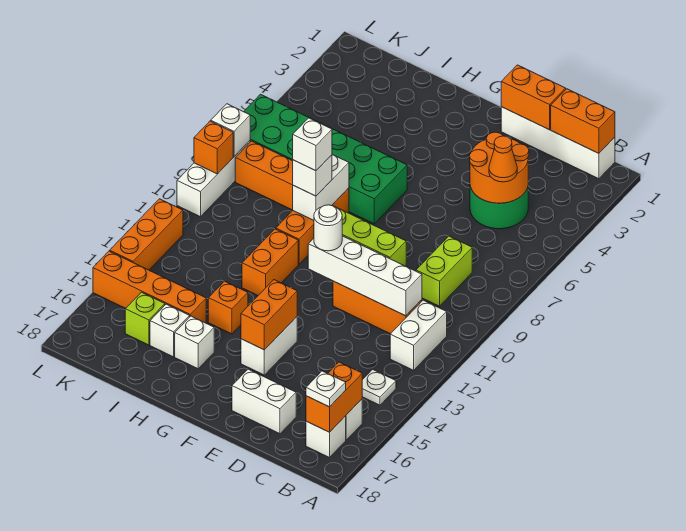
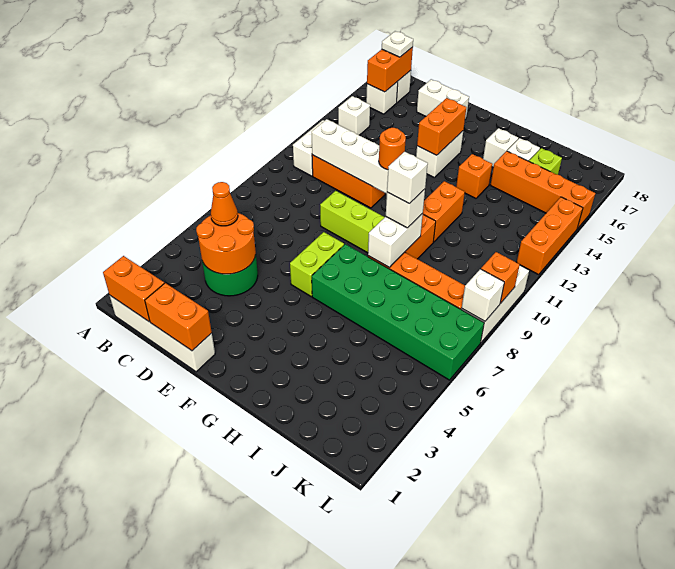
white plate B14 level 1 -> white brick B14 level 1
lime brick C8:C9 level 1 -> lime brick F6:F7 level 1
white round brick F11 level 3 -> orange round brick F11 level 3

